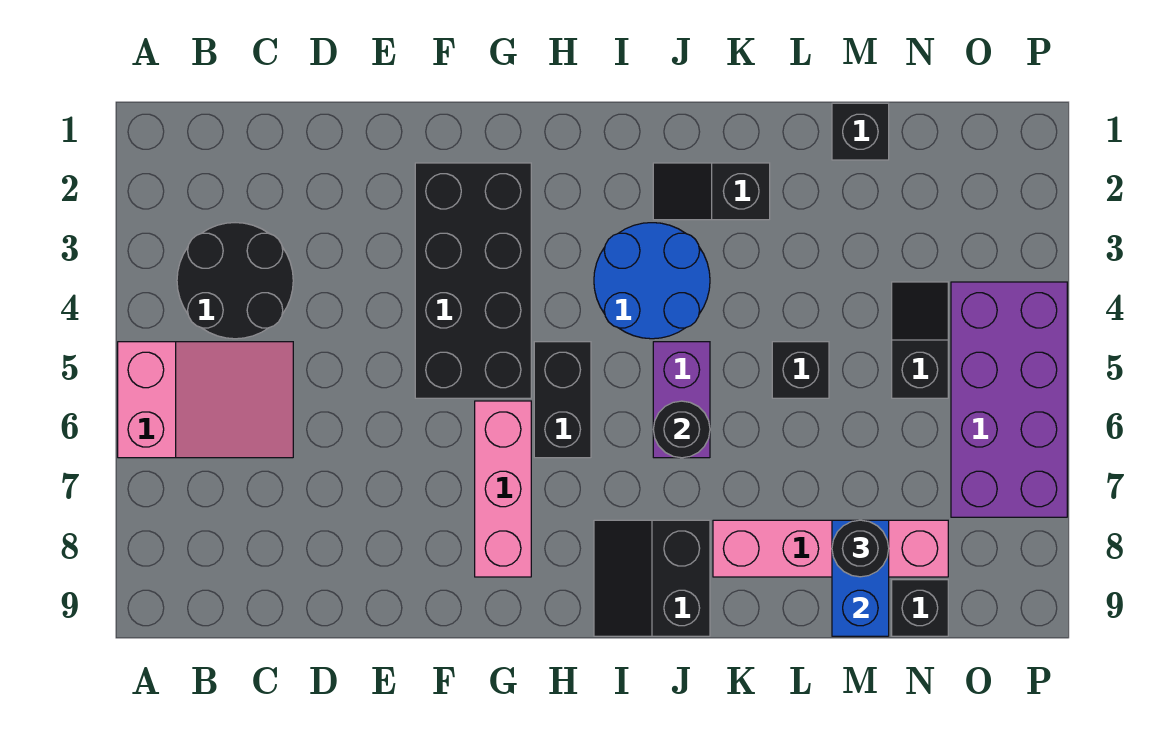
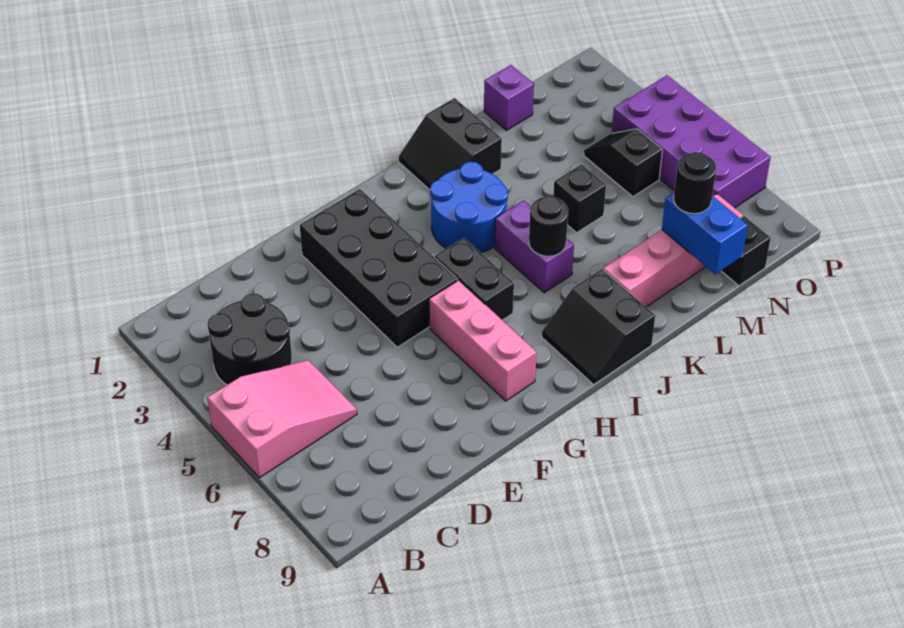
black slope J2:K2 level 1 top K -> black slope J1:K2 level 1 top K
black brick M1 level 1 -> purple brick M1 level 1

